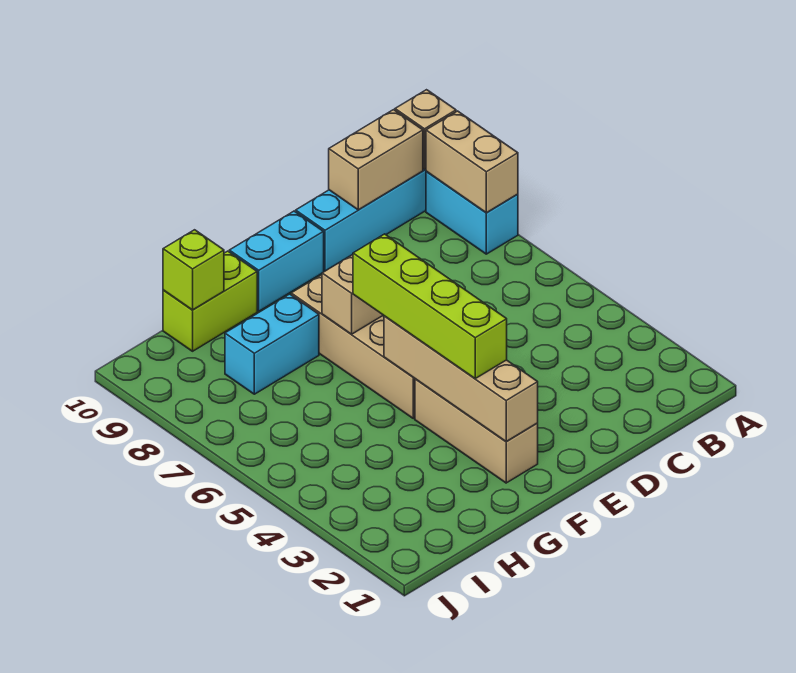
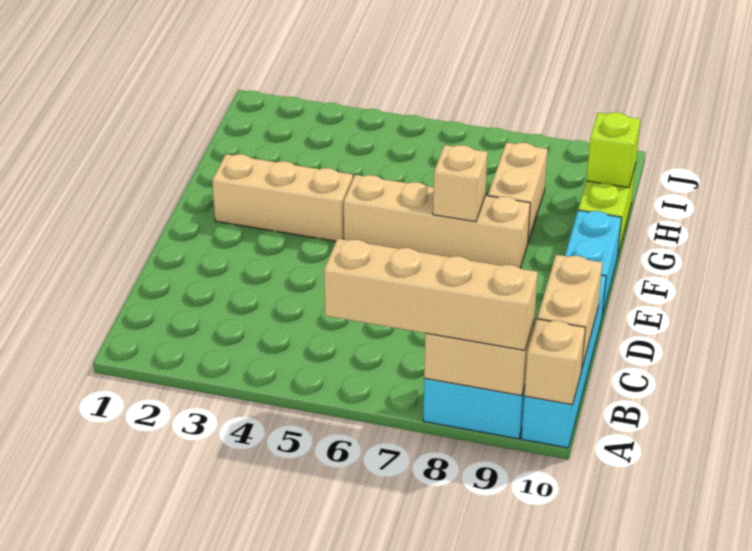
tan brick F2:F5 level 2 -> tan brick A6:A9 level 3
lime brick F3:F6 level 3 -> none
cyan brick G8:H8 level 1 -> tan brick G8:H8 level 1

